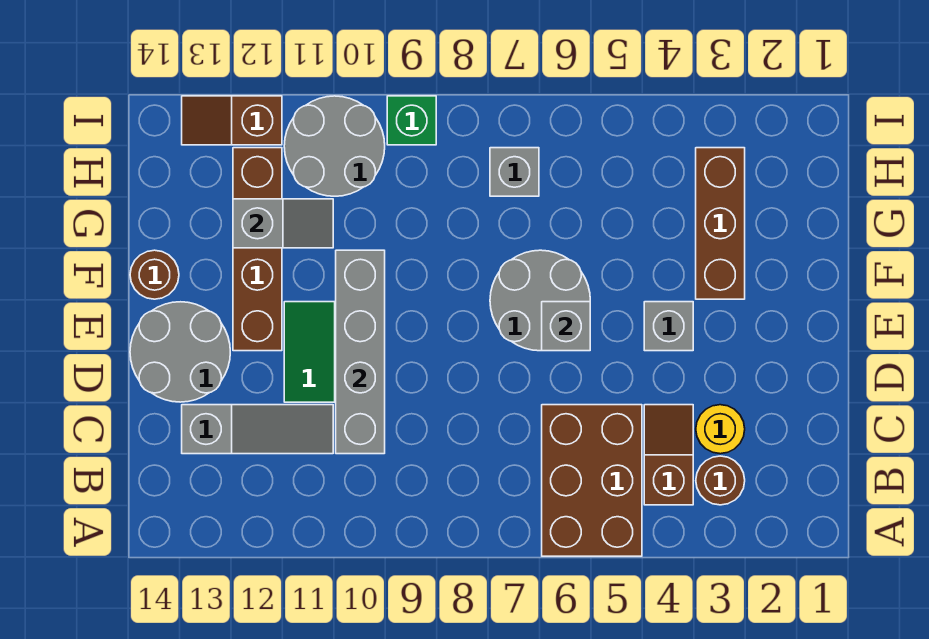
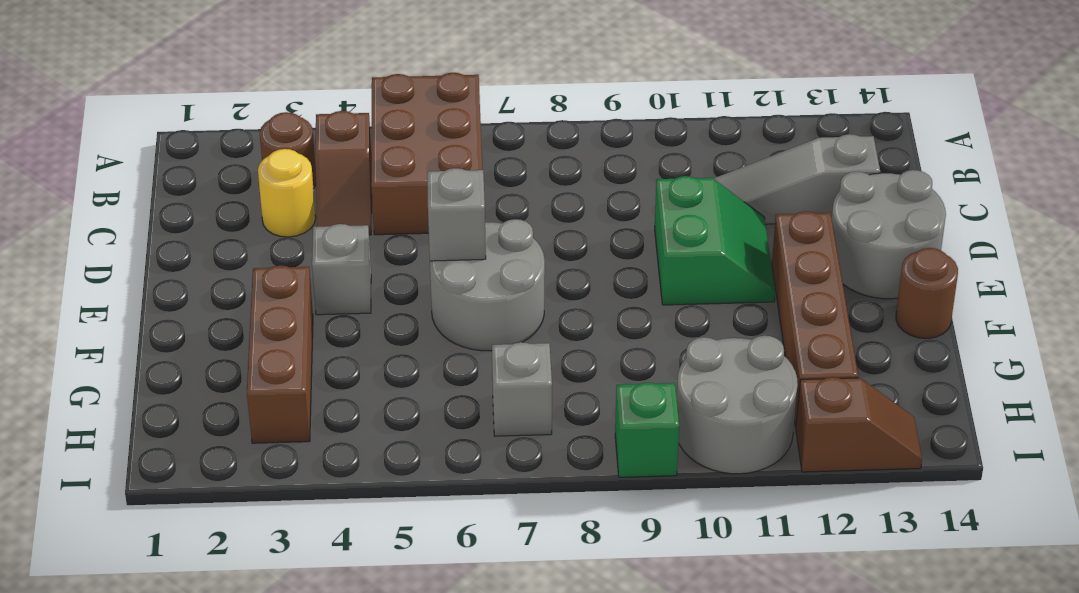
grey brick C10:F10 level 2 -> none
grey slope G11:G12 level 2 top 12 -> none

